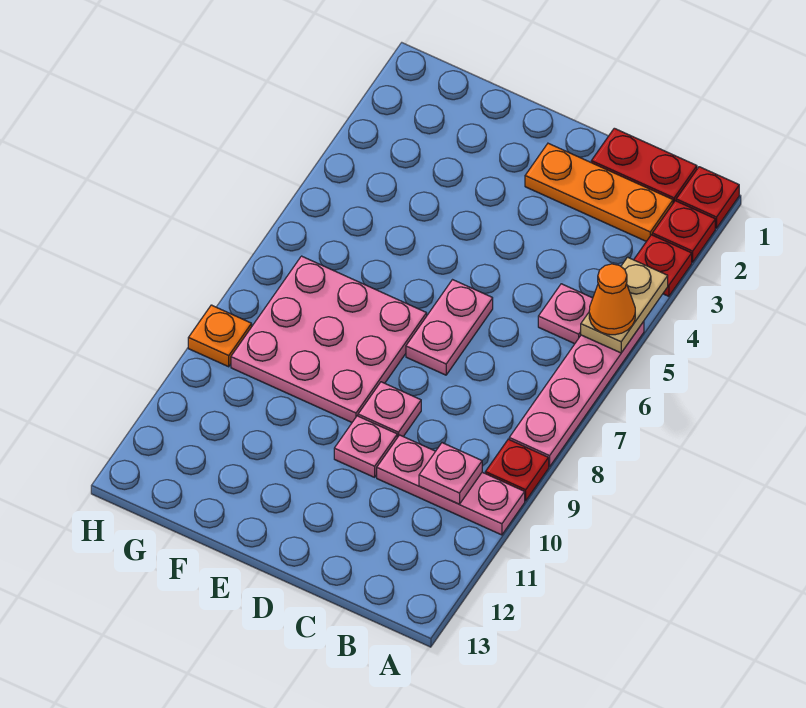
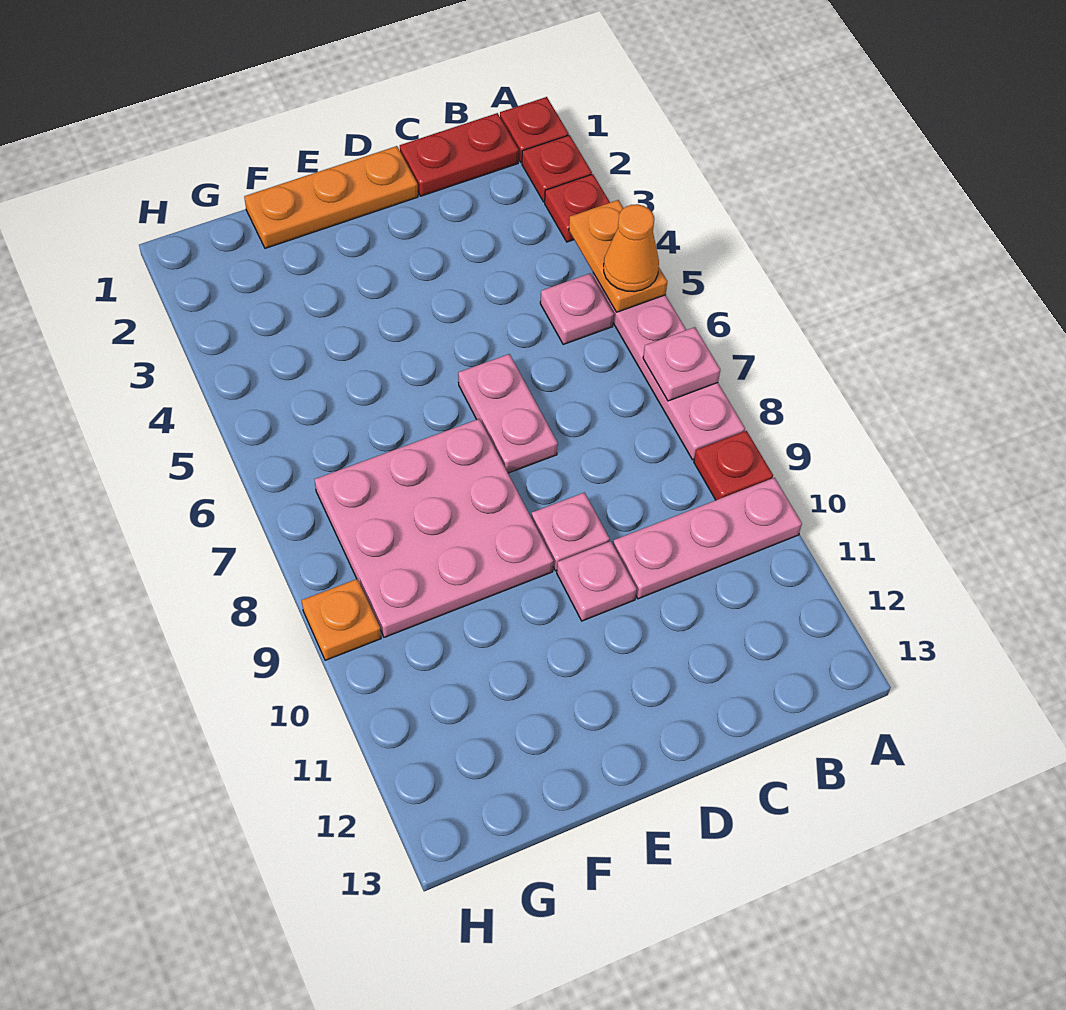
tan plate A4:A5 level 2 -> orange plate A4:A5 level 2
orange plate B2:D2 level 1 -> orange plate D1:F1 level 1
pink plate B10 level 2 -> pink plate A7 level 2

